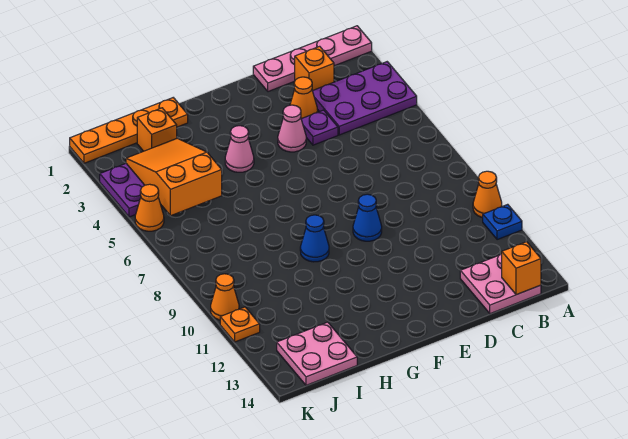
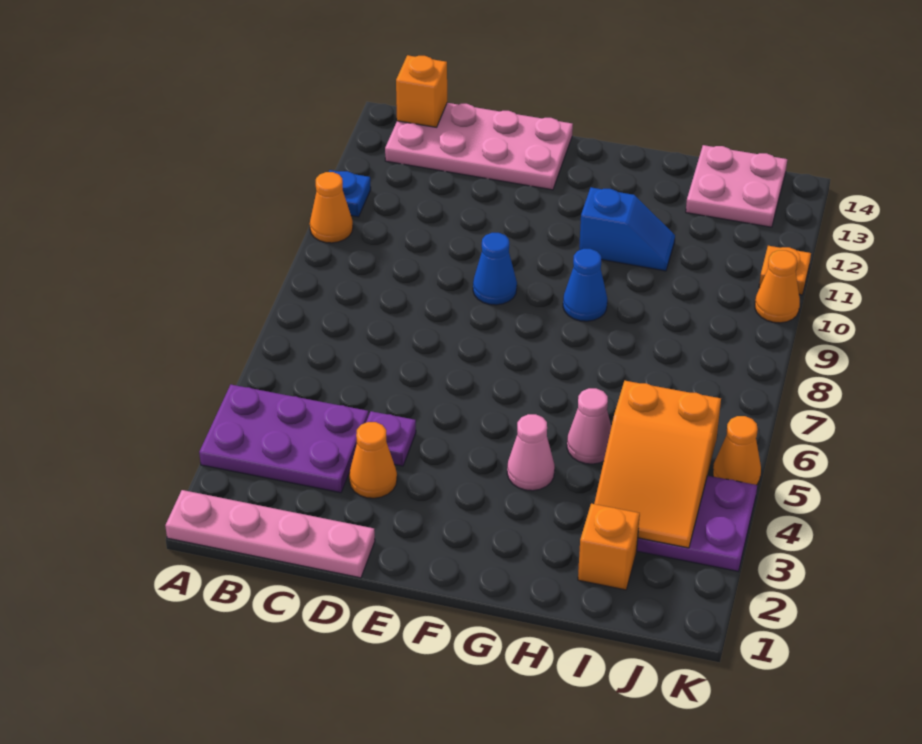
pink plate B13:C14 level 1 -> pink plate B13:E14 level 1
orange brick C2 level 1 -> none
pink cone E4 level 1 -> pink cone H5 level 1
none -> blue slope G11:H11 level 1 top G
orange plate H1:K1 level 1 -> none

